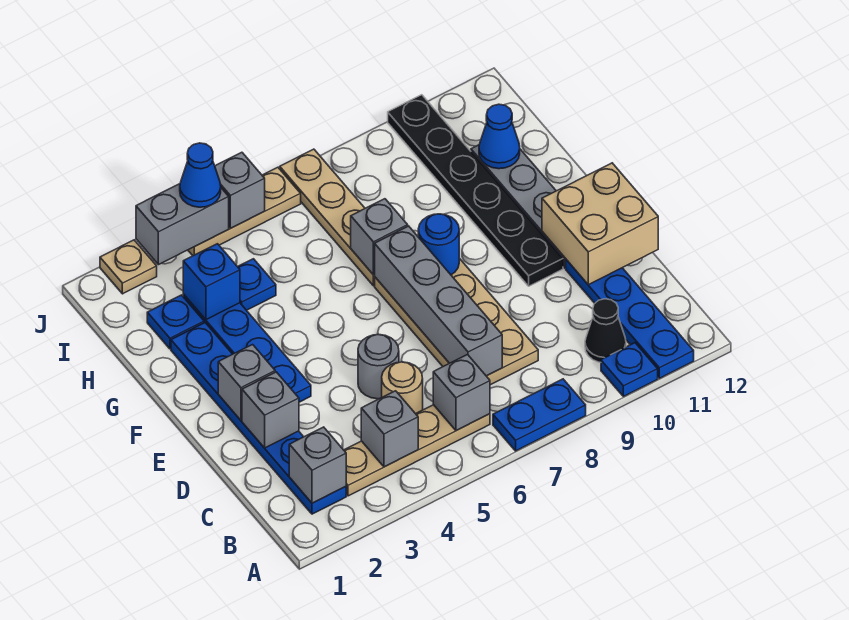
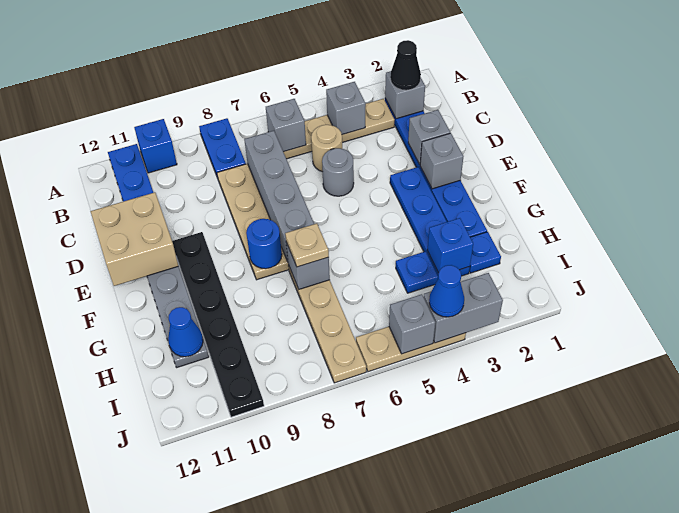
blue plate A7:A8 level 1 -> blue plate A8:B8 level 1
blue plate A10 level 1 -> blue brick A10 level 1
black cone B10 level 1 -> black cone B2 level 3
tan plate J2 level 1 -> tan plate G7 level 3

